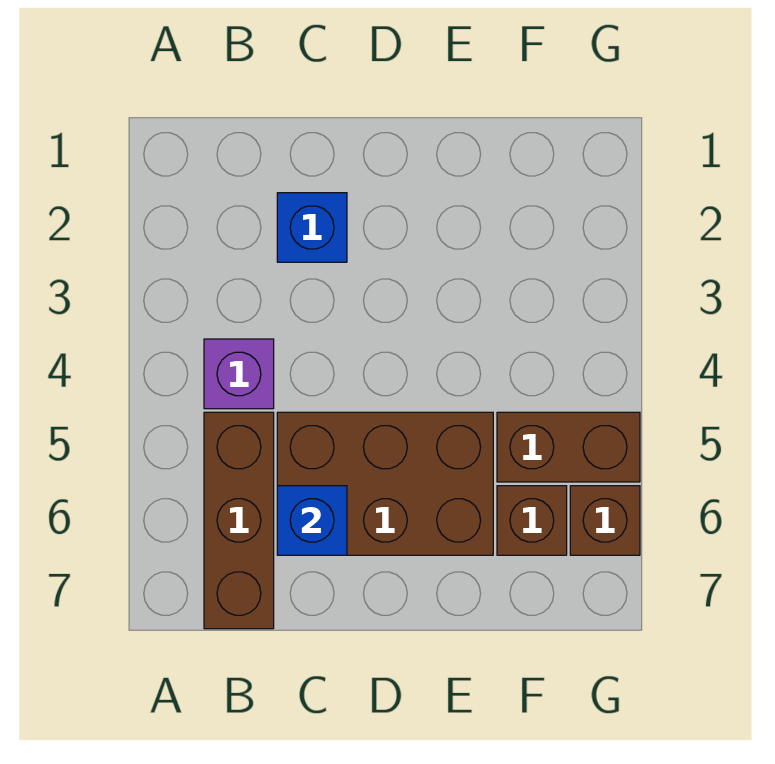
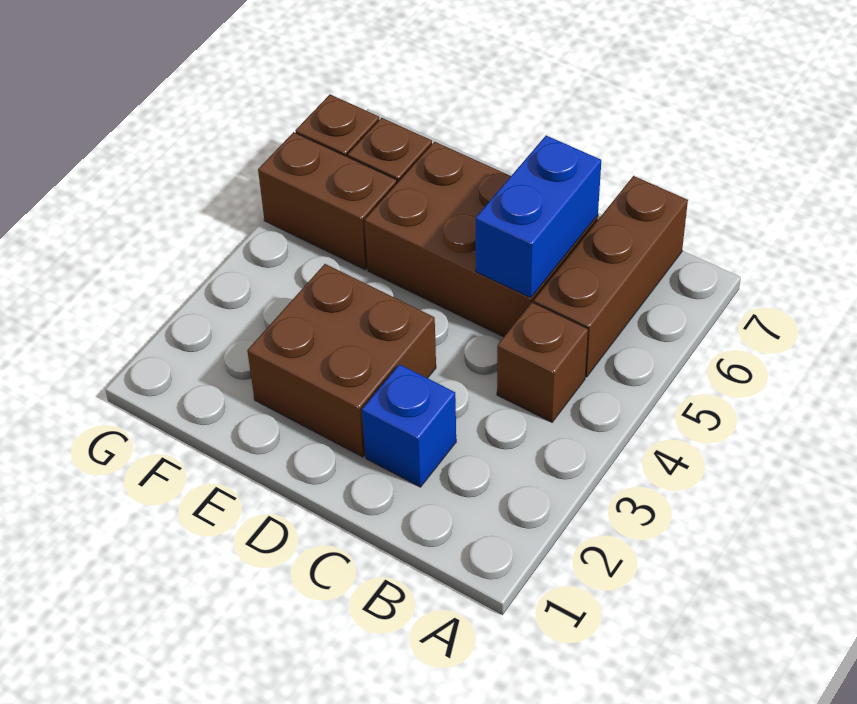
purple brick B4 level 1 -> brown brick B4 level 1
blue brick C6 level 2 -> blue brick C5:C6 level 2
none -> brown brick D2:E3 level 1

